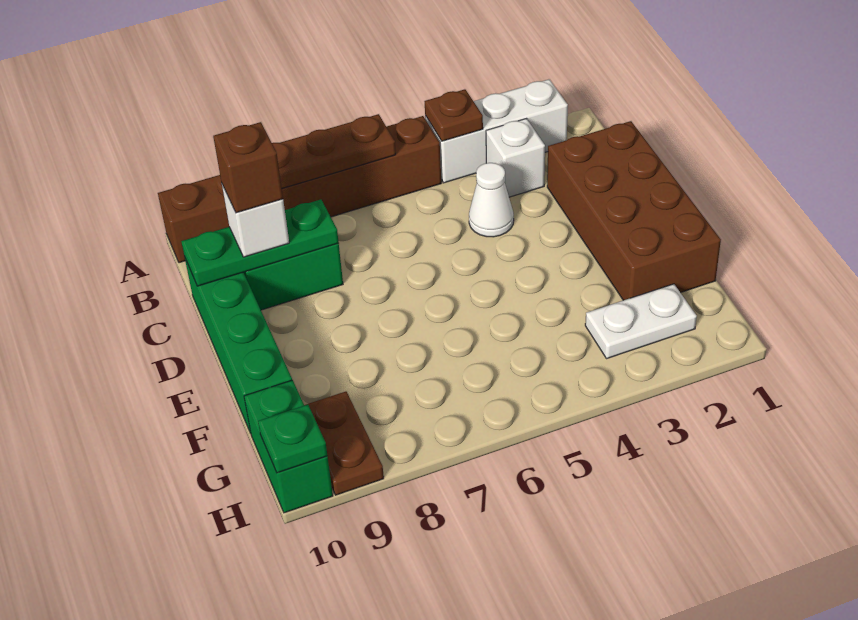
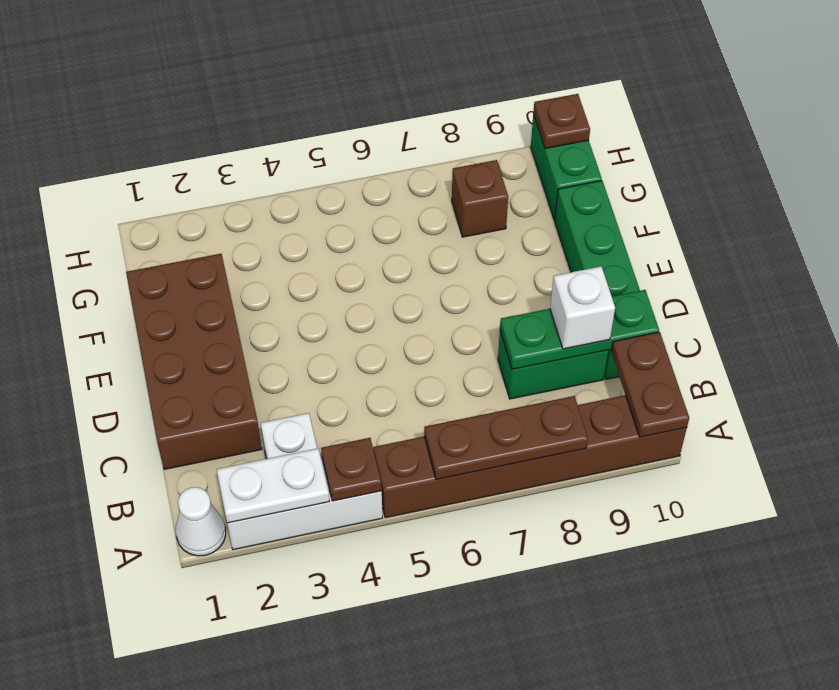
white cone C4 level 1 -> white cone A1 level 1
brown brick C9 level 4 -> brown brick G8 level 1
white plate G2:G3 level 1 -> white plate A2:A3 level 2
brown plate G9:H9 level 1 -> brown plate A10:B10 level 2
green plate H10 level 2 -> brown plate H10 level 2

